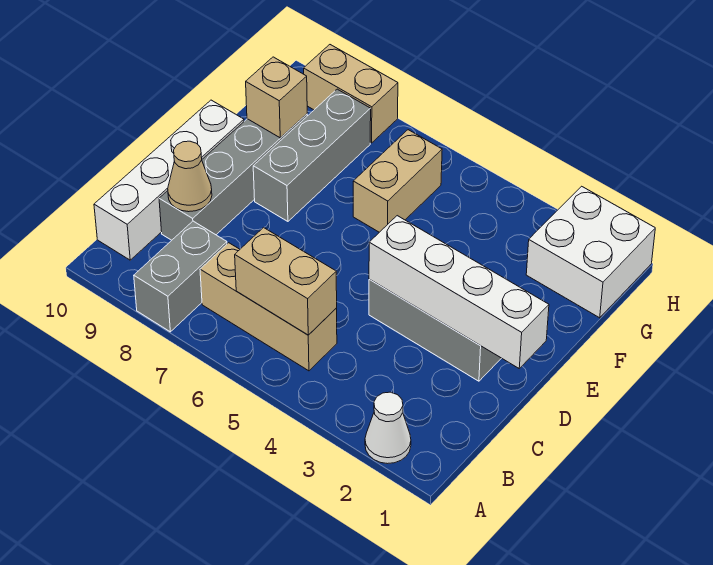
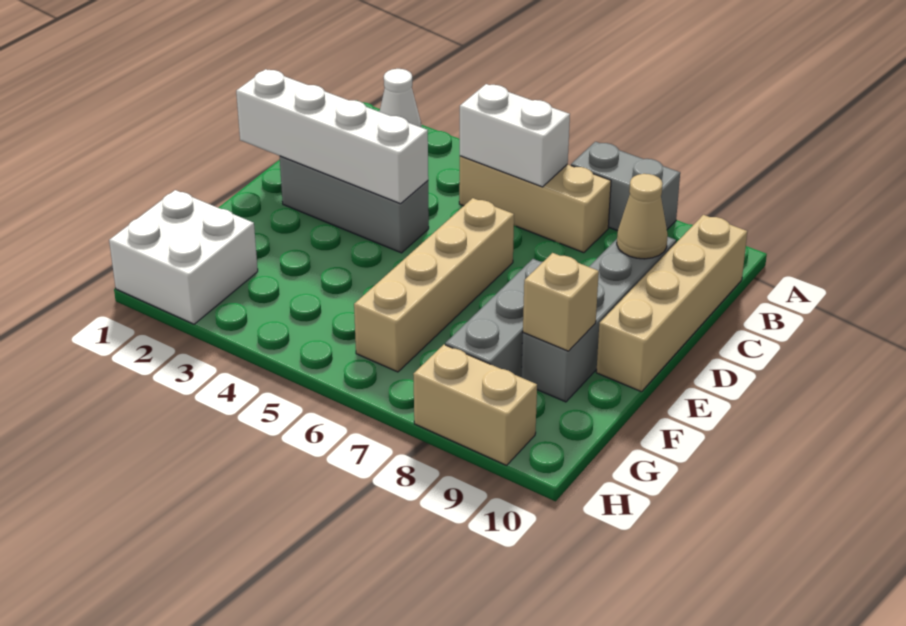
grey brick A8:B8 level 1 -> grey brick A7:A8 level 1
tan brick B5:B6 level 2 -> white brick B5:B6 level 2
white brick B10:E10 level 1 -> tan brick B10:E10 level 1
tan brick F6:G6 level 1 -> tan brick D6:G6 level 1

